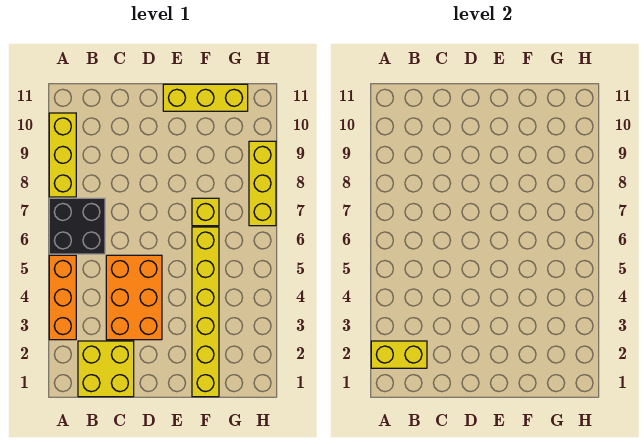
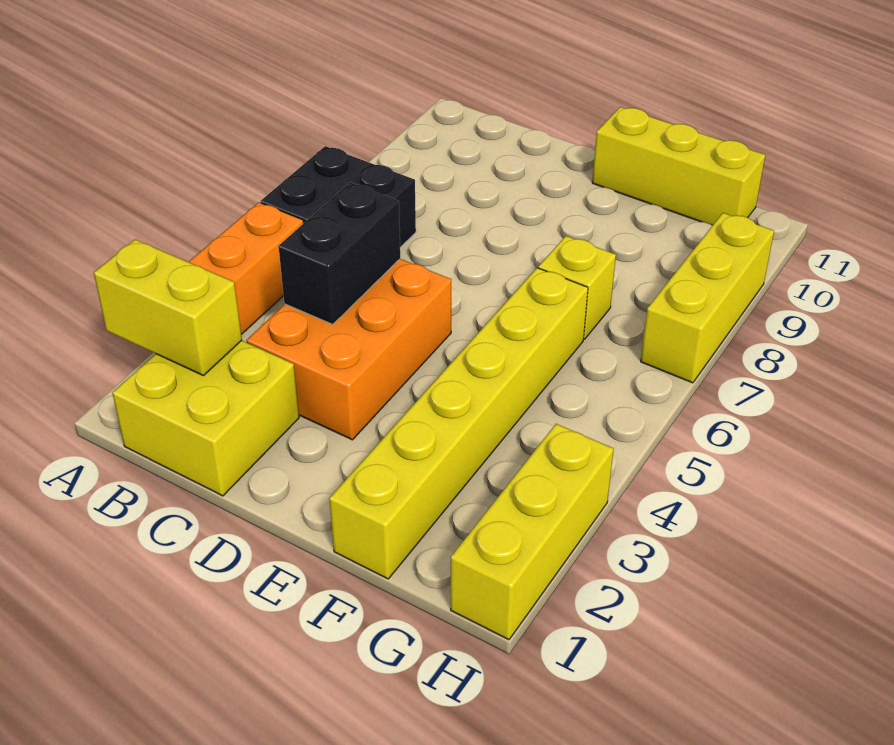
yellow brick A8:A10 level 1 -> yellow brick H1:H3 level 1
none -> black brick C4:C5 level 2

